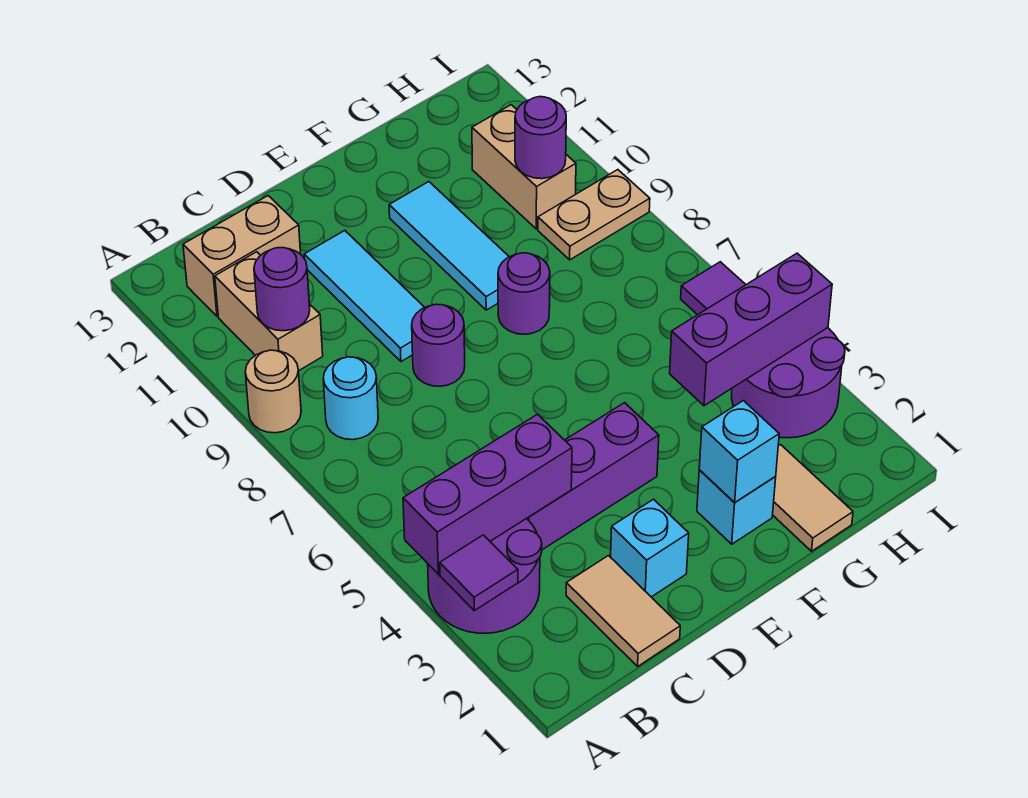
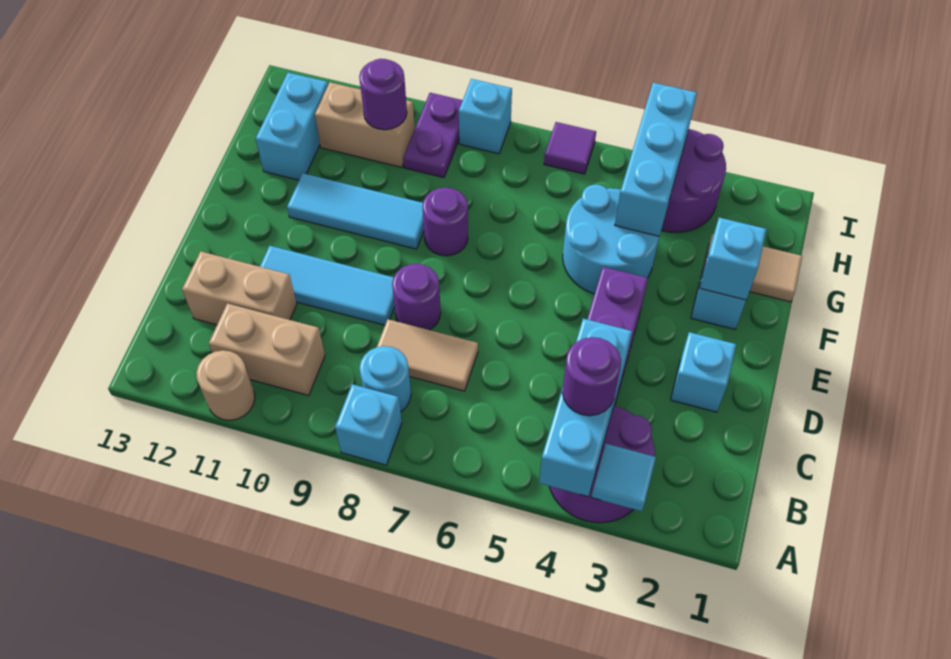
purple tile A3 level 2 -> cyan tile A3 level 2
purple brick A4:C4 level 2 -> cyan brick A4:C4 level 2
none -> cyan brick A8 level 1
tan round brick A9 level 1 -> tan round brick A11 level 1
purple round brick B10 level 2 -> purple round brick B4 level 3
tan brick B12:C12 level 1 -> tan brick C11:C12 level 1
tan tile C1:C2 level 1 -> tan tile C7:C8 level 1
none -> cyan round brick F4:G5 level 1
purple brick G4:I4 level 2 -> cyan brick G4:I4 level 2
none -> cyan brick G12:H12 level 1
tan plate H9:I9 level 1 -> purple plate H9:I9 level 1
none -> cyan brick I8 level 1

